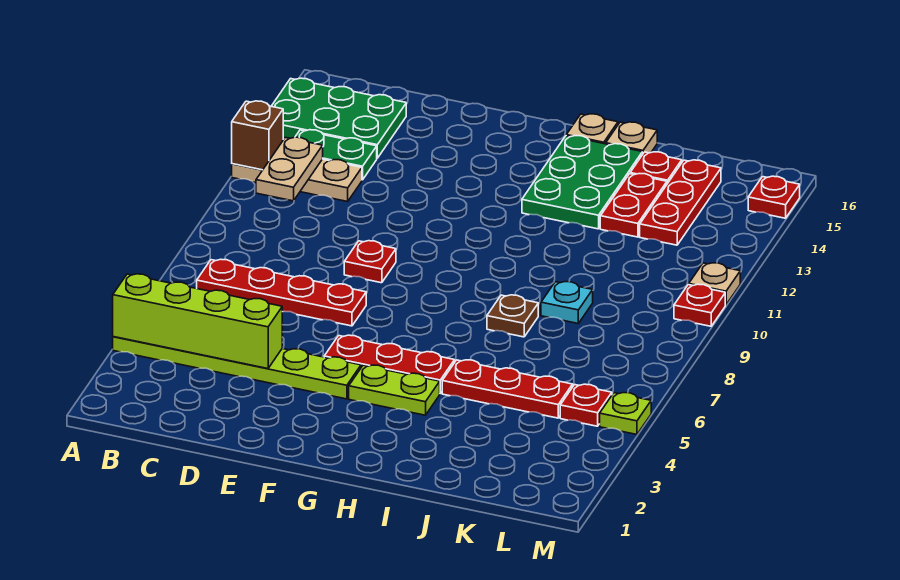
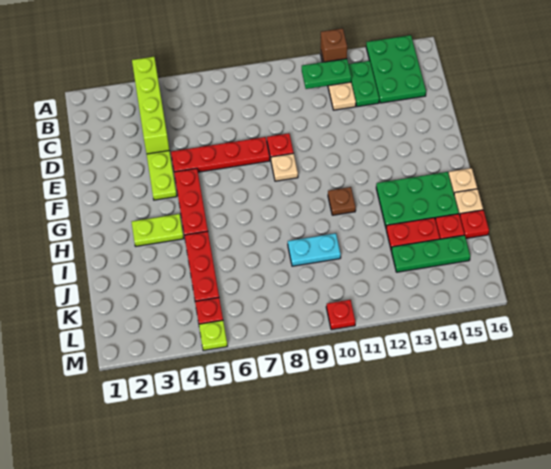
red plate B7:E7 level 1 -> red plate E5:E8 level 1
tan plate B11:B12 level 2 -> green plate B11:B12 level 2
lime plate G4:H4 level 1 -> lime plate H3:H4 level 1
brown plate I8 level 1 -> brown plate H11 level 1
cyan plate J9 level 1 -> cyan plate J9:J10 level 1
red plate K13:K15 level 1 -> green plate K13:K15 level 1
tan plate M11 level 1 -> tan plate F9 level 1
red plate M15 level 1 -> red plate J16 level 1

